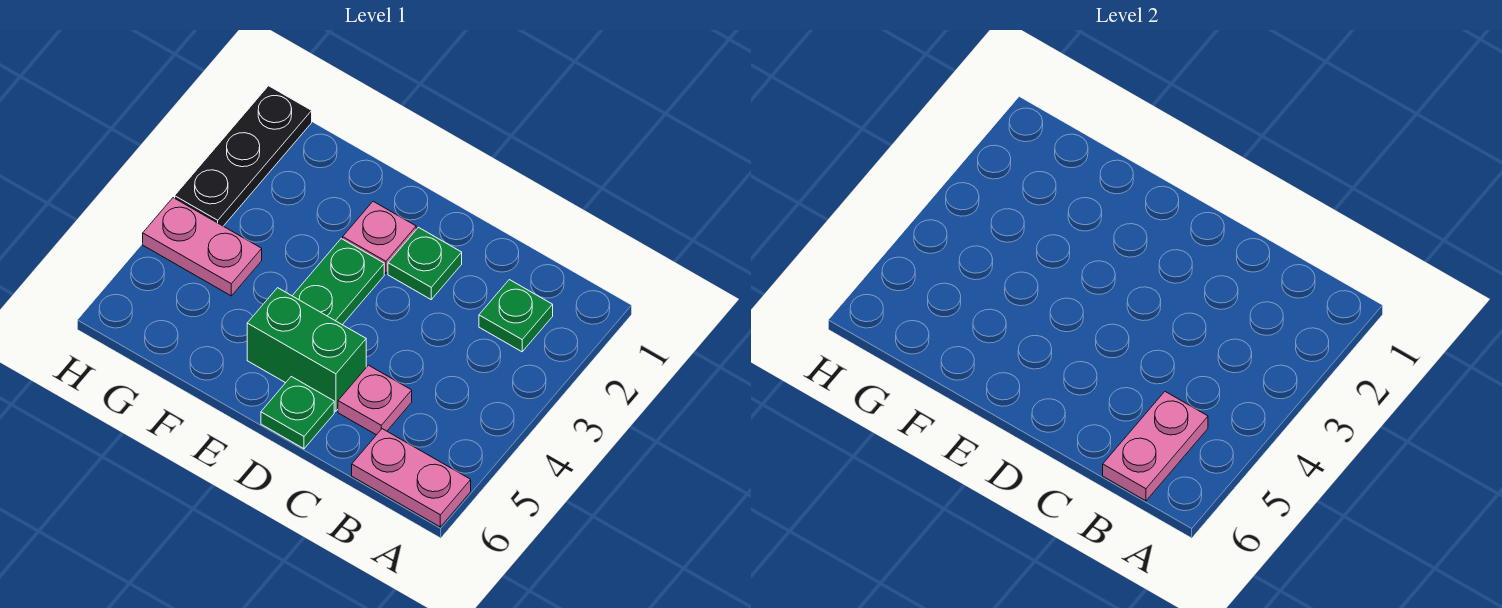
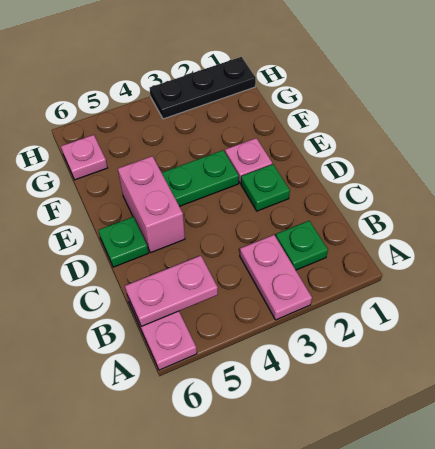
pink plate C5 level 1 -> pink plate G6 level 1
green brick D5:E5 level 1 -> pink brick D5:E5 level 1
pink plate G4:H4 level 1 -> pink plate A3:B3 level 1

